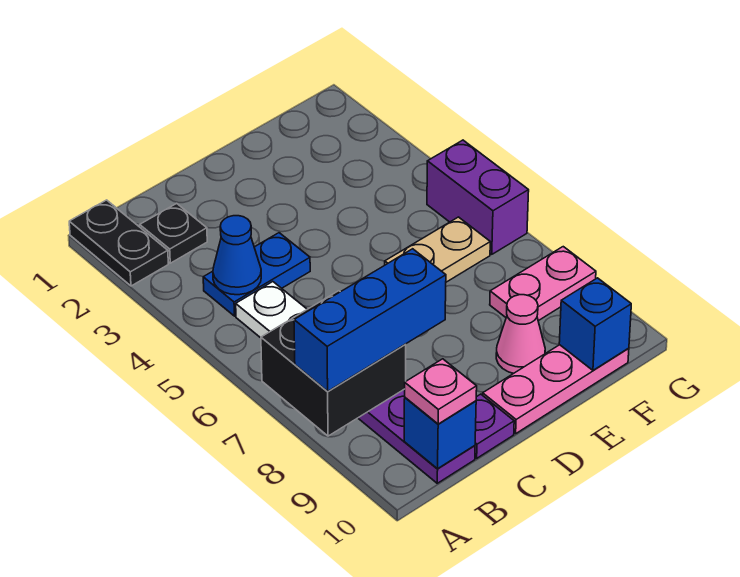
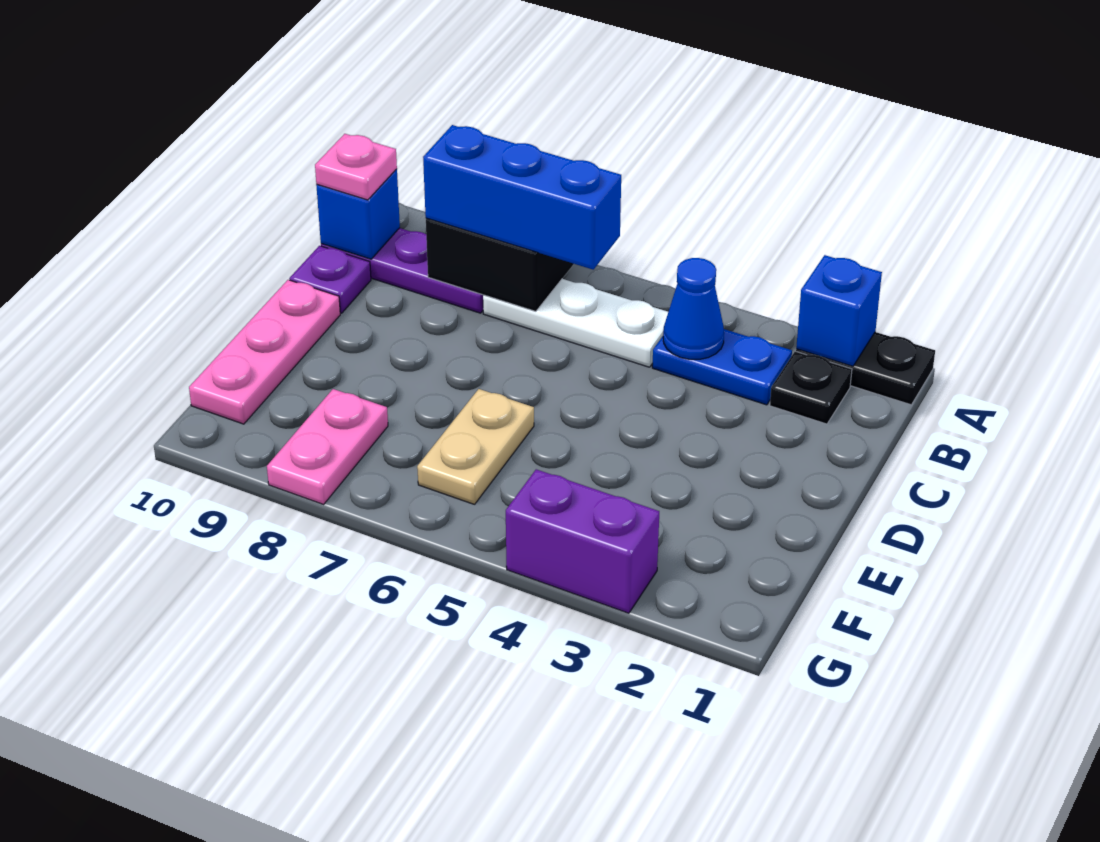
blue brick A8:C8 level 3 -> blue brick B6:B8 level 3
blue plate B4:C4 level 1 -> blue plate B3:B4 level 1
pink cone E9 level 1 -> none
blue brick F10 level 2 -> blue brick A2 level 2
purple brick G5:G6 level 1 -> purple brick G3:G4 level 1

